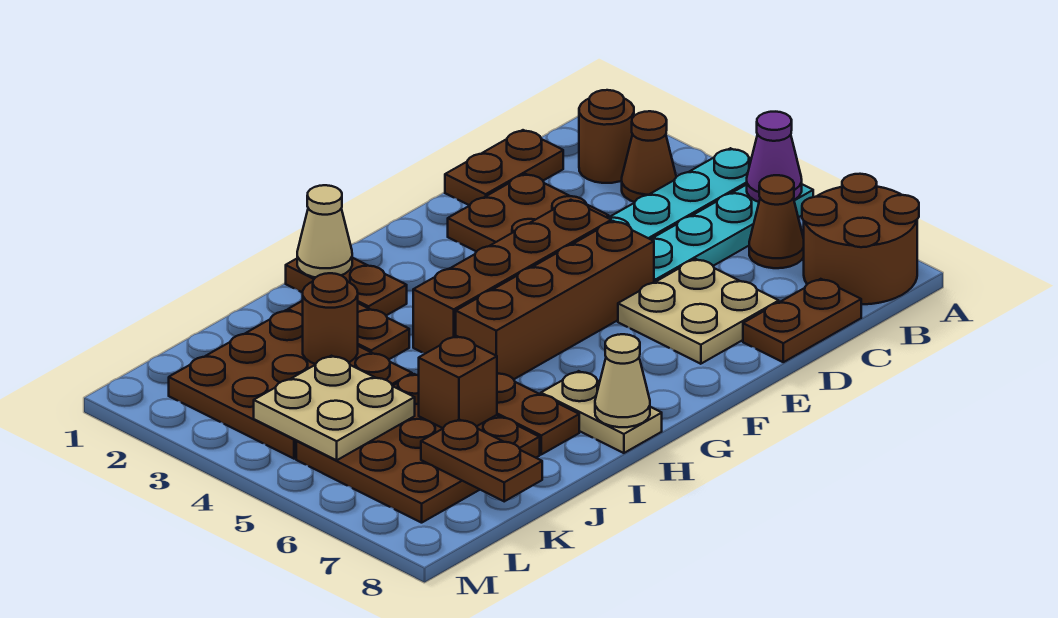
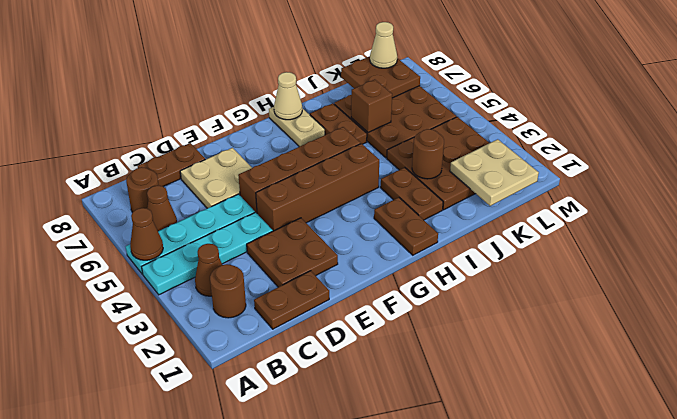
purple cone A5 level 2 -> brown cone A5 level 2
brown round brick A7:B8 level 1 -> brown round brick B7 level 1
tan cone H1 level 2 -> tan cone L8 level 3
tan plate K4:L5 level 2 -> tan plate K1:L2 level 2
brown plate K7:K8 level 2 -> brown plate K7:L8 level 2

